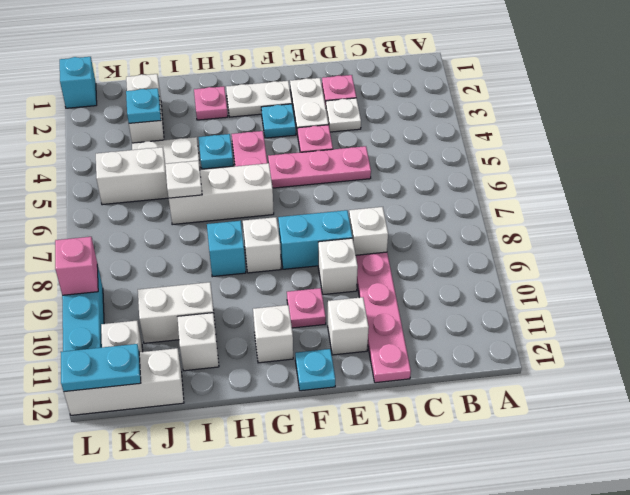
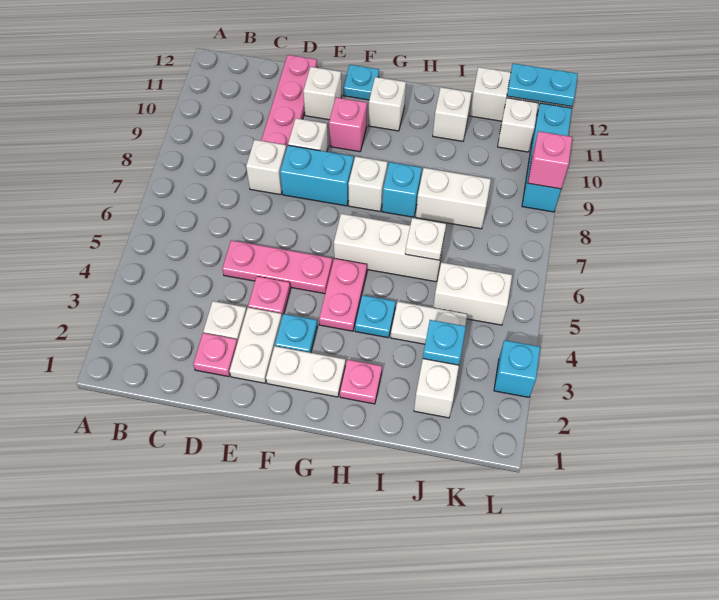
pink plate F10 level 1 -> pink brick F10 level 1
white brick I10:J10 level 1 -> white brick I8:J8 level 1
cyan brick L1 level 1 -> cyan brick L3 level 1

